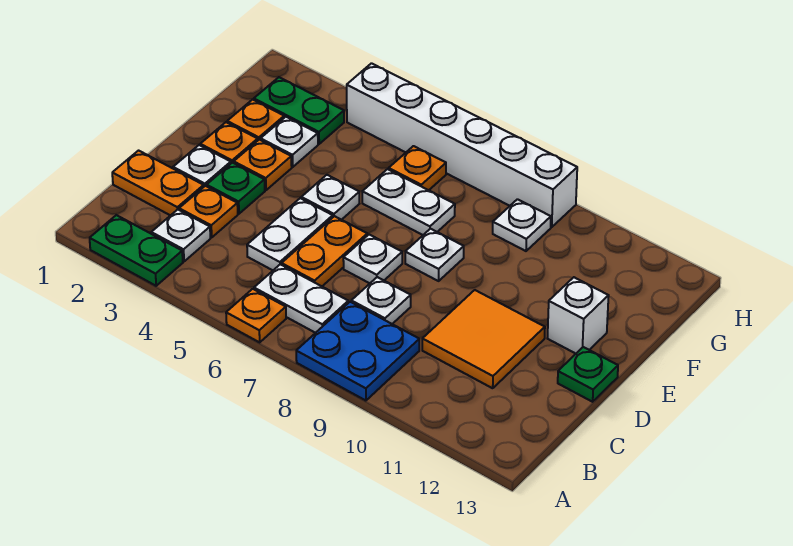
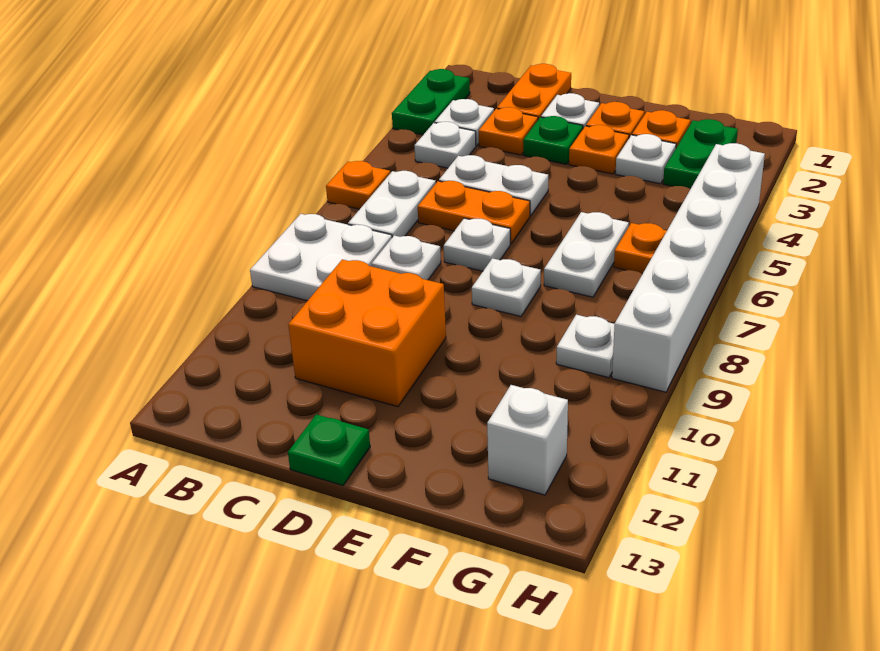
blue plate A8:B9 level 1 -> white plate A8:B9 level 1
orange tile C10:D11 level 1 -> orange brick C10:D11 level 1
white plate E5 level 1 -> white plate B4 level 1
white brick E12 level 1 -> white brick G12 level 1

